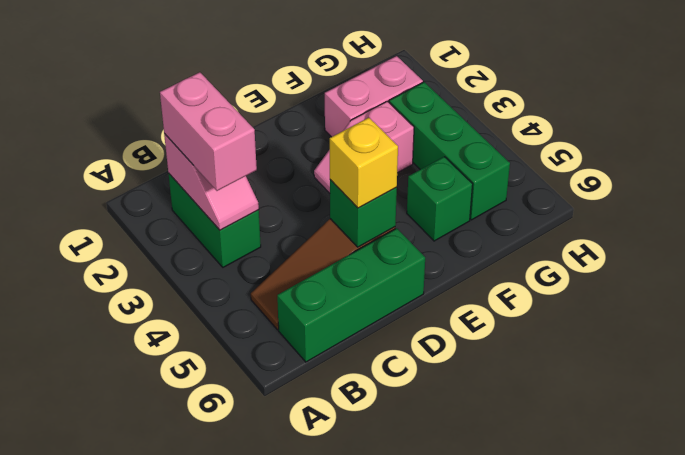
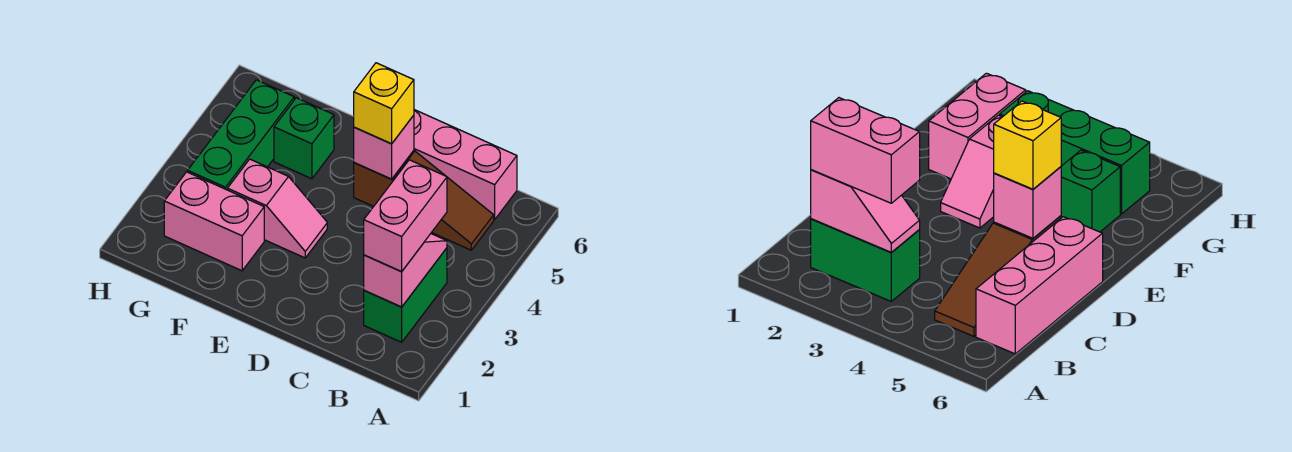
green brick B6:D6 level 1 -> pink brick B6:D6 level 1
green brick D5 level 2 -> pink brick D5 level 2

